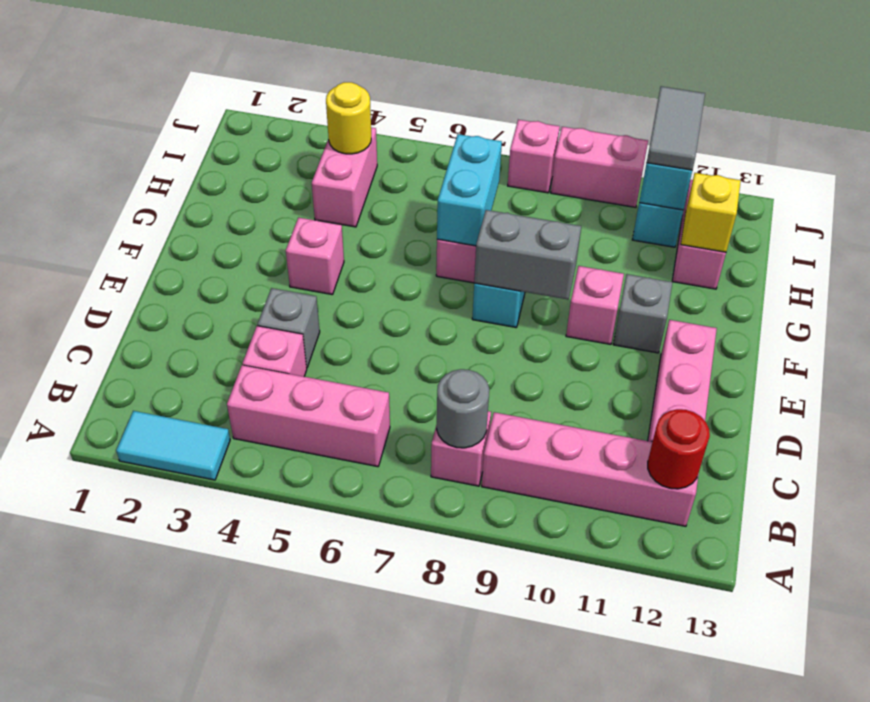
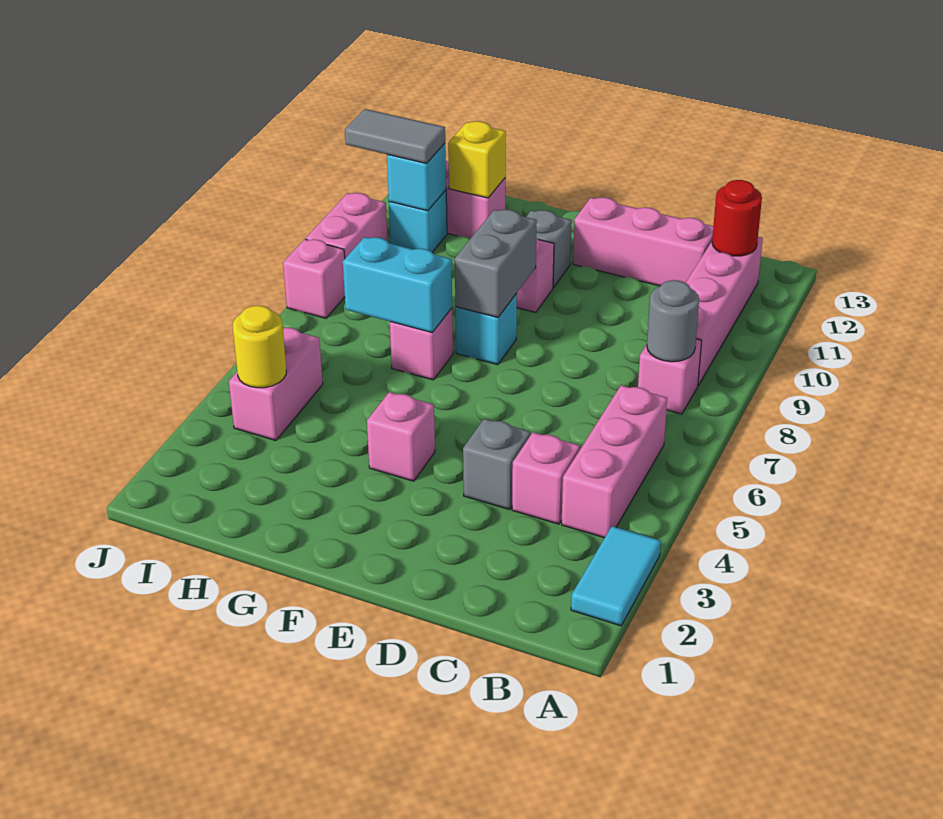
pink brick H4:I4 level 1 -> pink brick I4:I5 level 1

